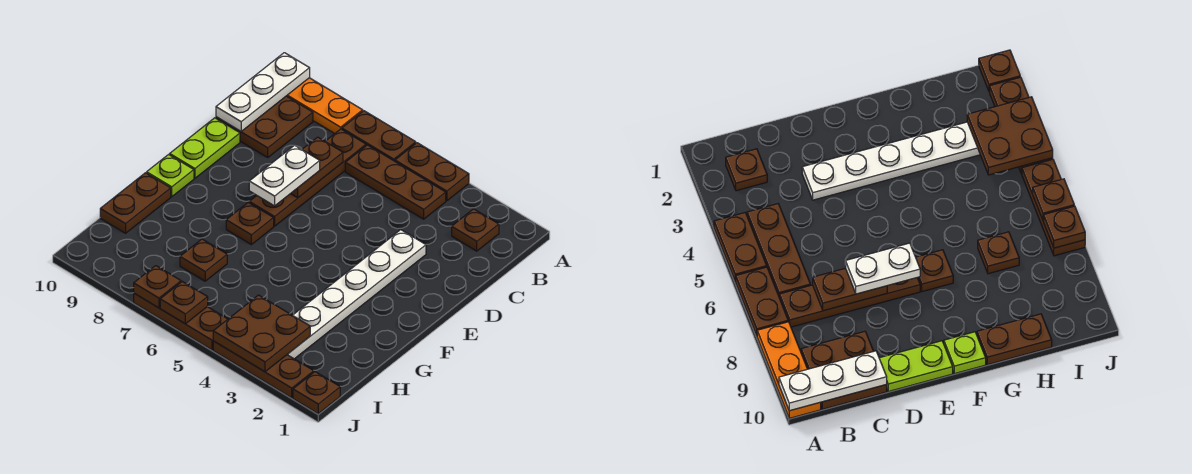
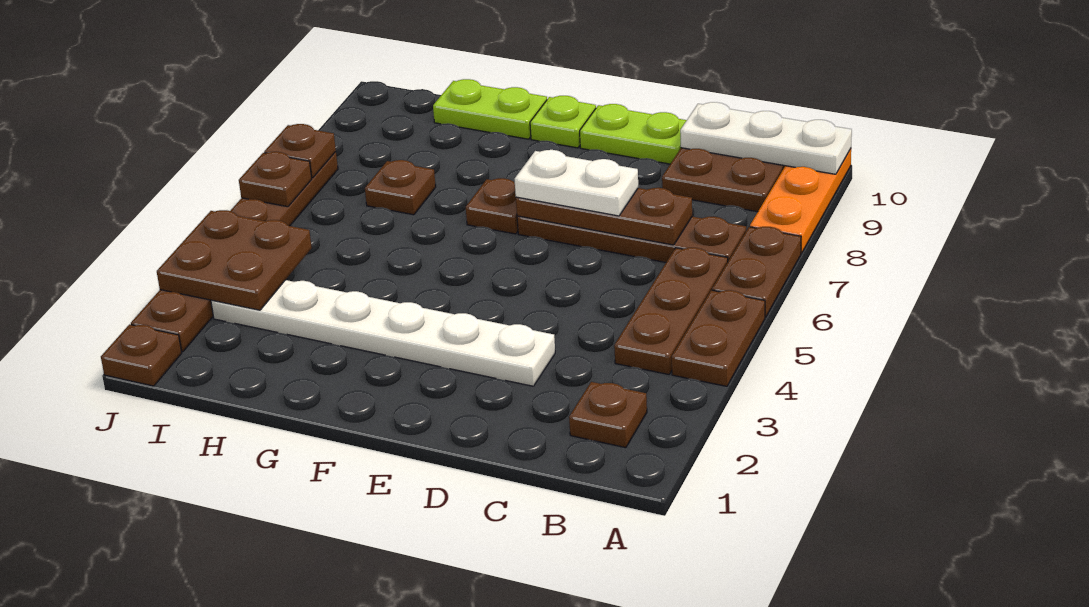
brown plate C7:D7 level 2 -> brown plate C7:E7 level 2
brown plate G10:H10 level 1 -> lime plate G10:H10 level 1

